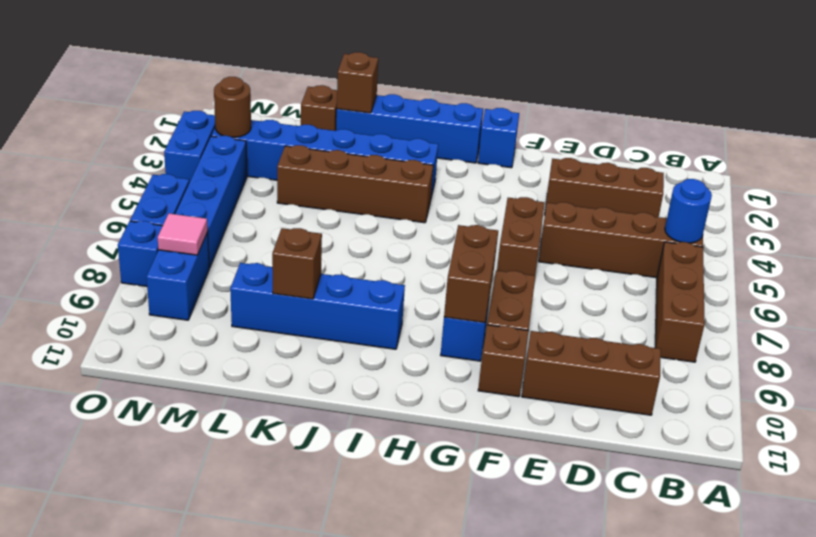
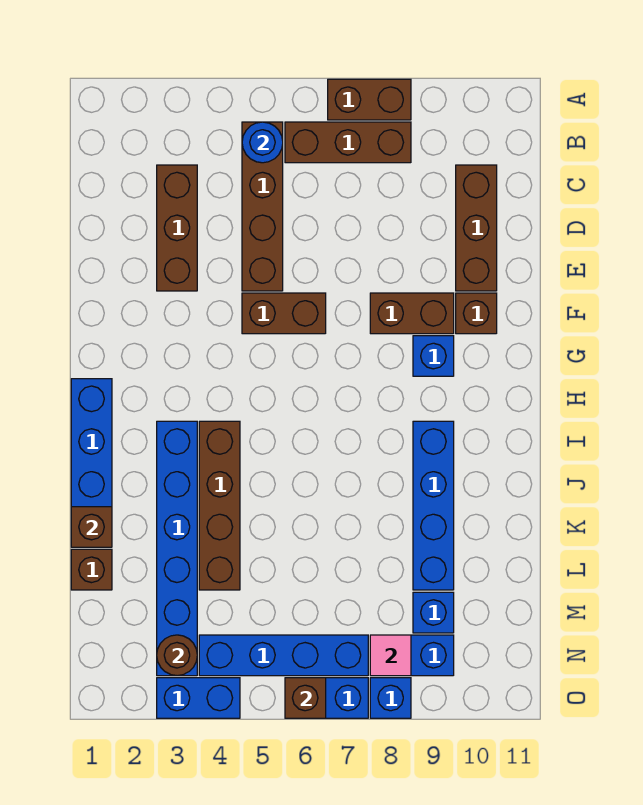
blue brick G1 level 1 -> blue brick M9 level 1
brown brick G8:G9 level 2 -> brown brick A7:A8 level 1
brown brick K9 level 2 -> brown brick O6 level 2

